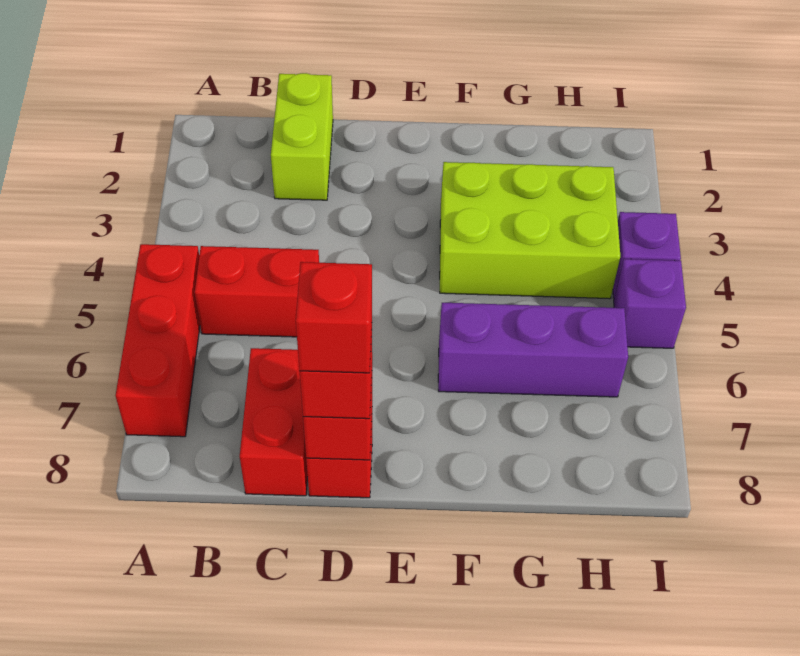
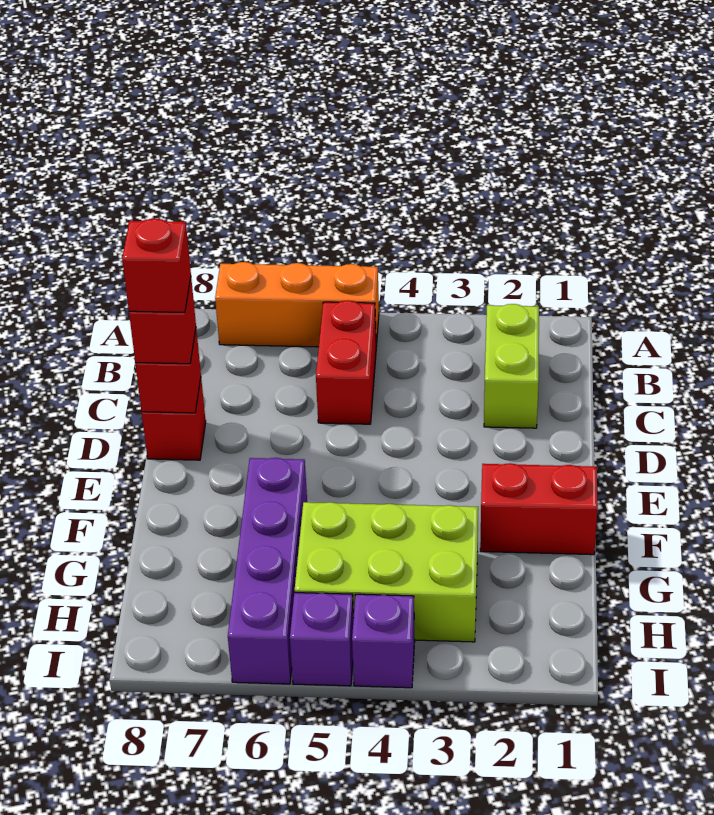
red brick A5:A7 level 1 -> orange brick A5:A7 level 1
lime brick C1:C2 level 1 -> lime brick B2:C2 level 1
red brick C7:C8 level 1 -> red brick F1:F2 level 1
lime brick F3:H4 level 1 -> lime brick G3:H5 level 1
purple brick F6:H6 level 1 -> purple brick F6:I6 level 1

